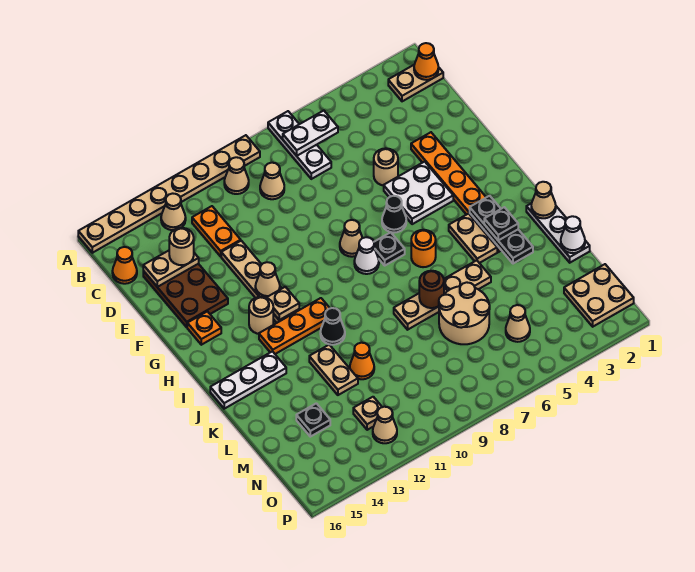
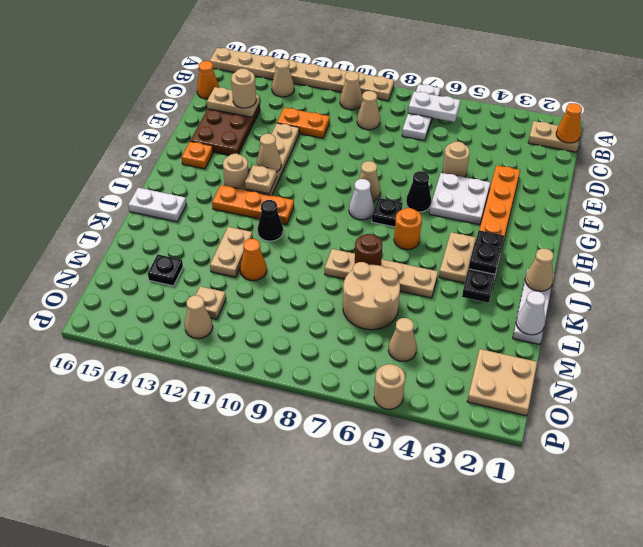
orange plate C12:D12 level 1 -> orange plate D11:D12 level 1
white plate J14:J16 level 1 -> white plate J15:J16 level 1
none -> tan round brick P5 level 1

